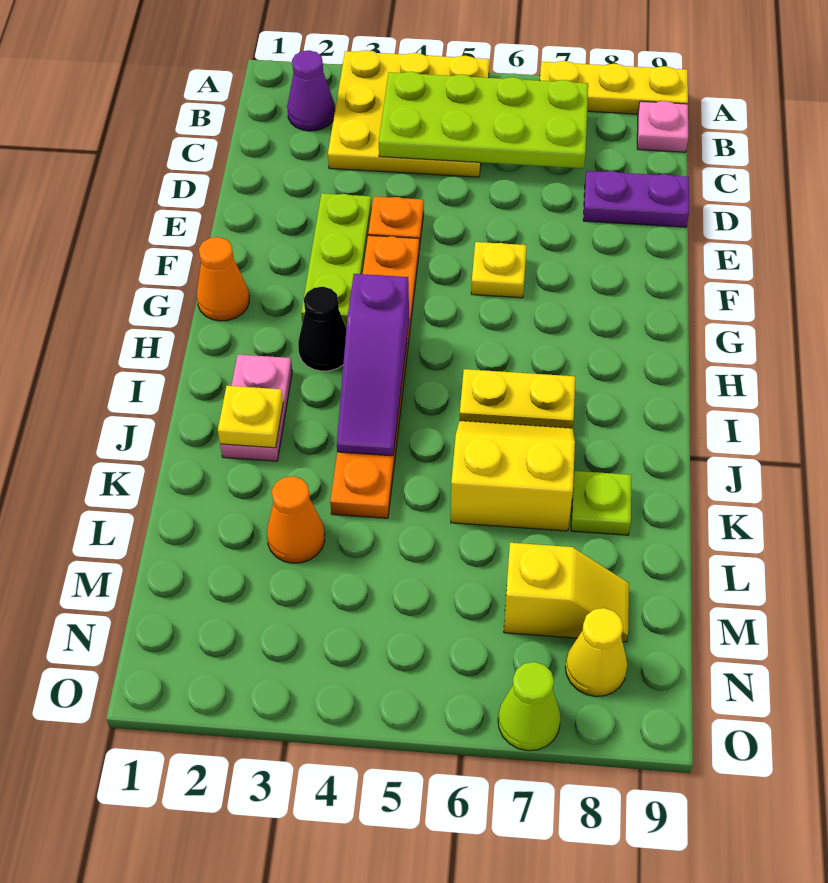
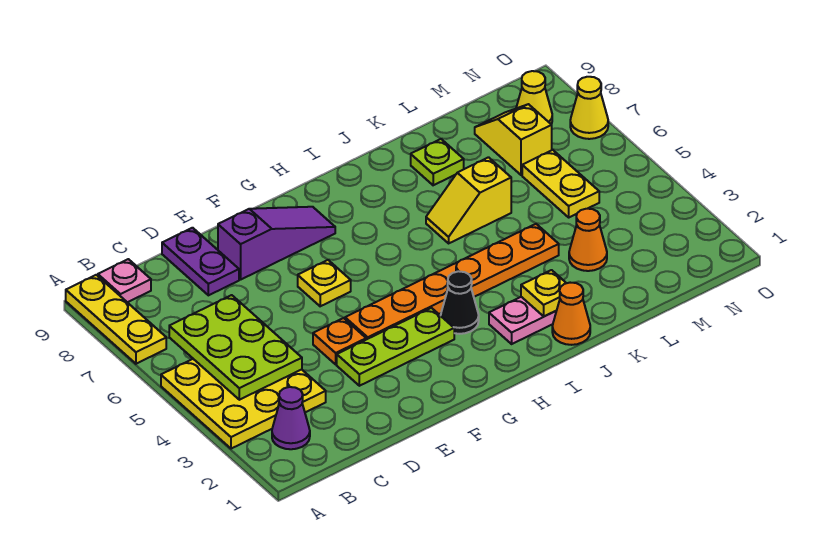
lime plate B4:C7 level 2 -> lime plate B4:C6 level 2
orange cone G1 level 1 -> orange cone J1 level 1
purple slope H4:J4 level 2 top H -> purple slope E8:G8 level 1 top E
yellow plate I6:I7 level 1 -> yellow plate M5:M6 level 1
yellow slope J6:K7 level 1 top K -> yellow slope J6:K6 level 1 top K
lime cone O7 level 1 -> yellow cone O7 level 1

